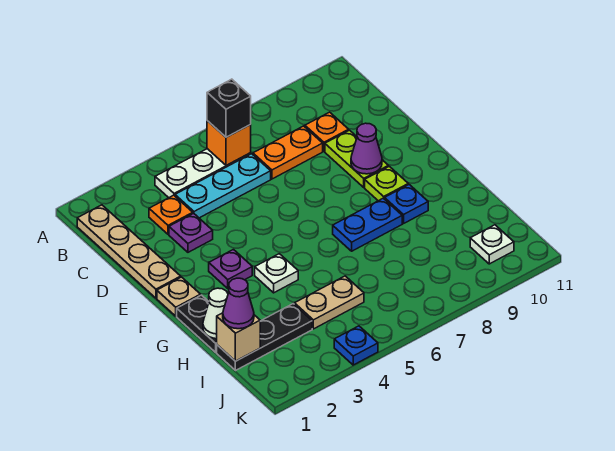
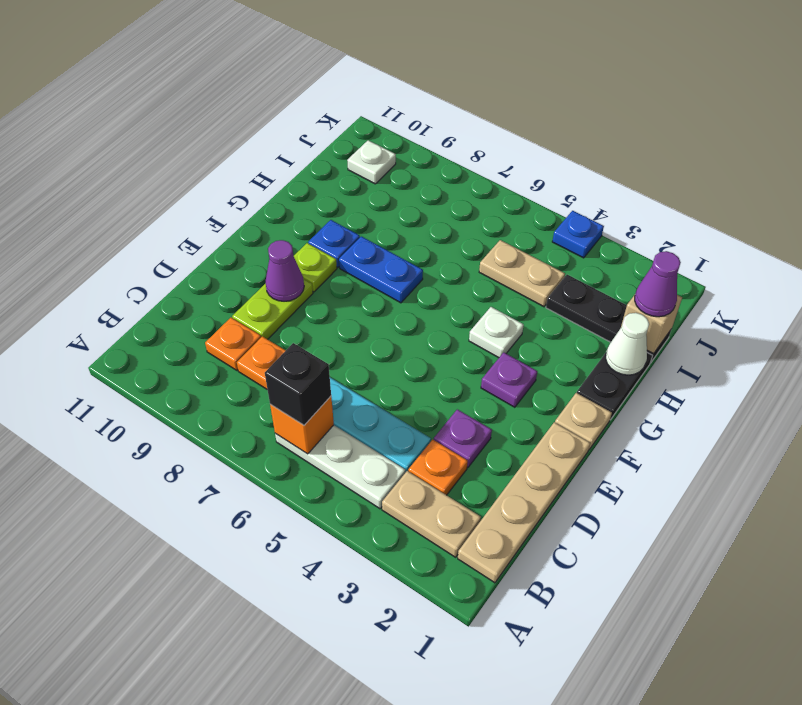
none -> tan plate B2:B3 level 1

